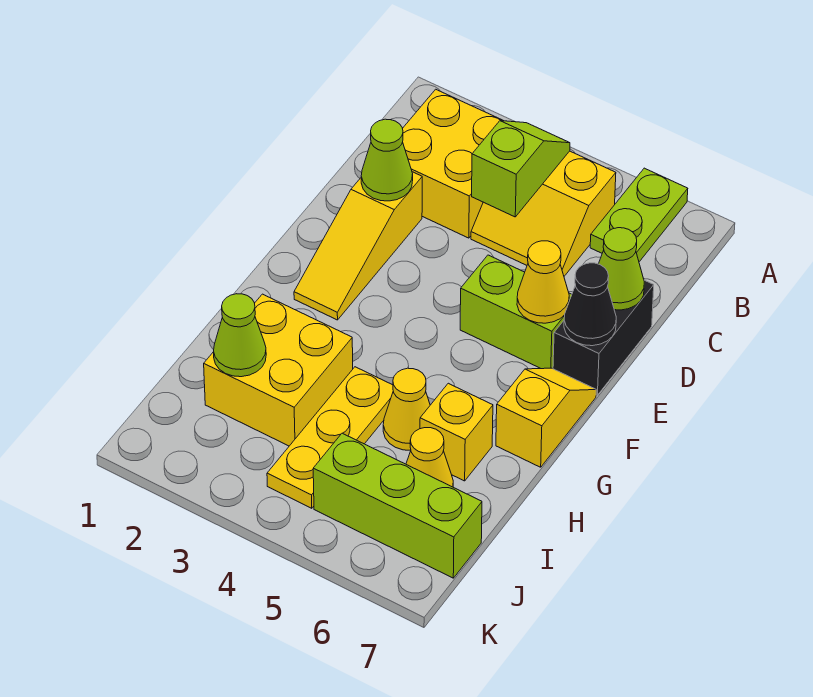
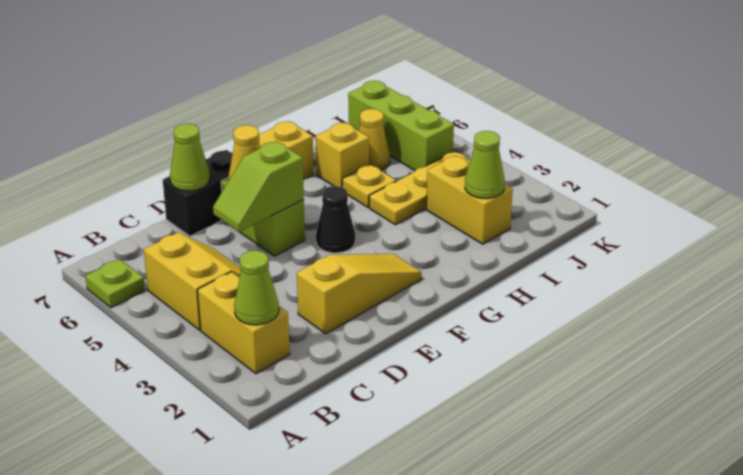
lime plate A6:B6 level 1 -> lime plate A6 level 1
yellow brick B2:C3 level 1 -> yellow brick B2:B3 level 1
lime slope B4:C4 level 2 top C -> lime slope D5:E5 level 2 top E
lime cone D2 level 2 -> lime cone B2 level 2
black cone E7 level 2 -> black cone F4 level 1
yellow brick H2:I3 level 1 -> yellow brick I2:I3 level 1
yellow cone H5 level 1 -> yellow plate H5 level 1

